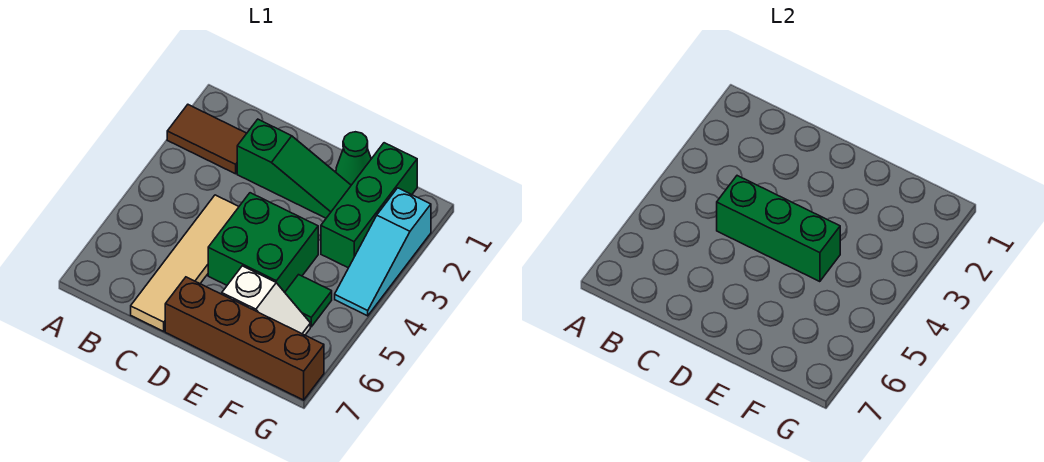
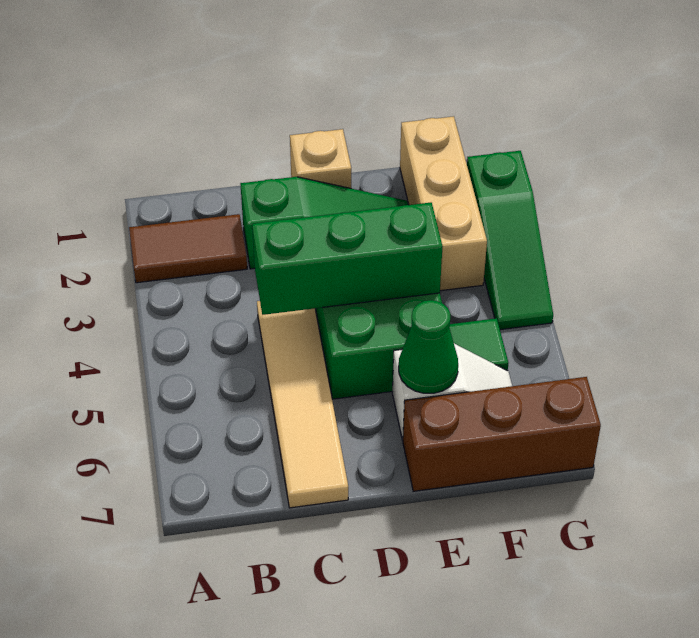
none -> tan brick D1 level 1
brown brick D7:G7 level 1 -> brown brick E7:G7 level 1
green cone E1 level 1 -> green cone E6 level 2
green brick F1:F3 level 1 -> tan brick F1:F3 level 1
cyan slope G2:G4 level 1 top 2 -> green slope G2:G4 level 1 top 2

